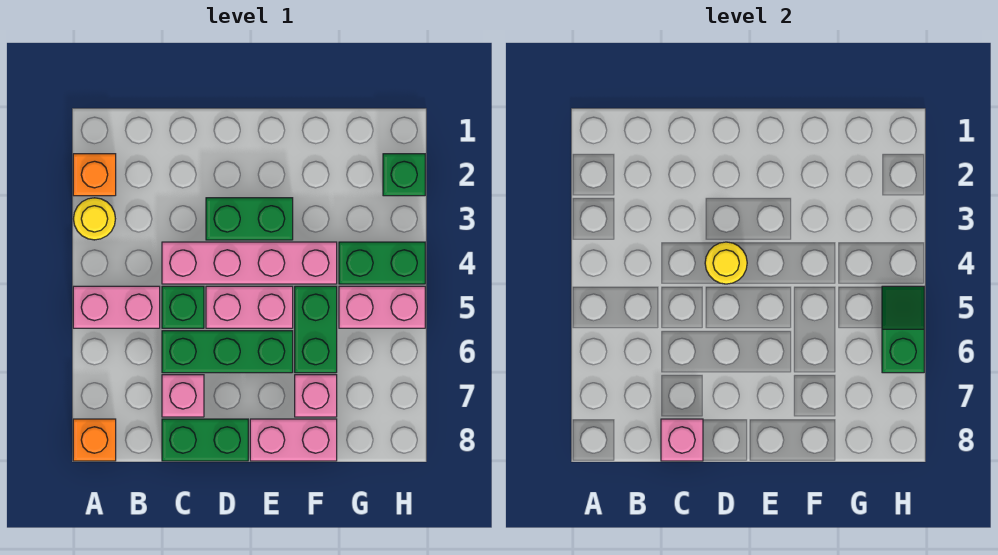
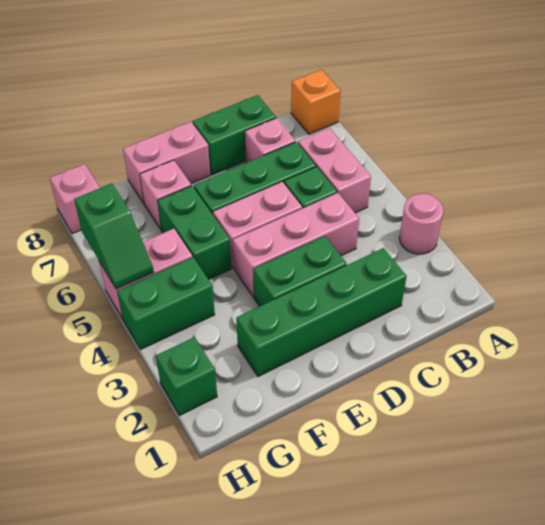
orange brick A2 level 1 -> none
yellow round brick A3 level 1 -> pink round brick A3 level 1
pink brick A5:B5 level 1 -> pink brick B5:B6 level 1
none -> green brick C2:F2 level 1
pink brick C4:F4 level 1 -> pink brick C4:E4 level 1
pink brick C8 level 2 -> pink brick H8 level 1
yellow round brick D4 level 2 -> none

